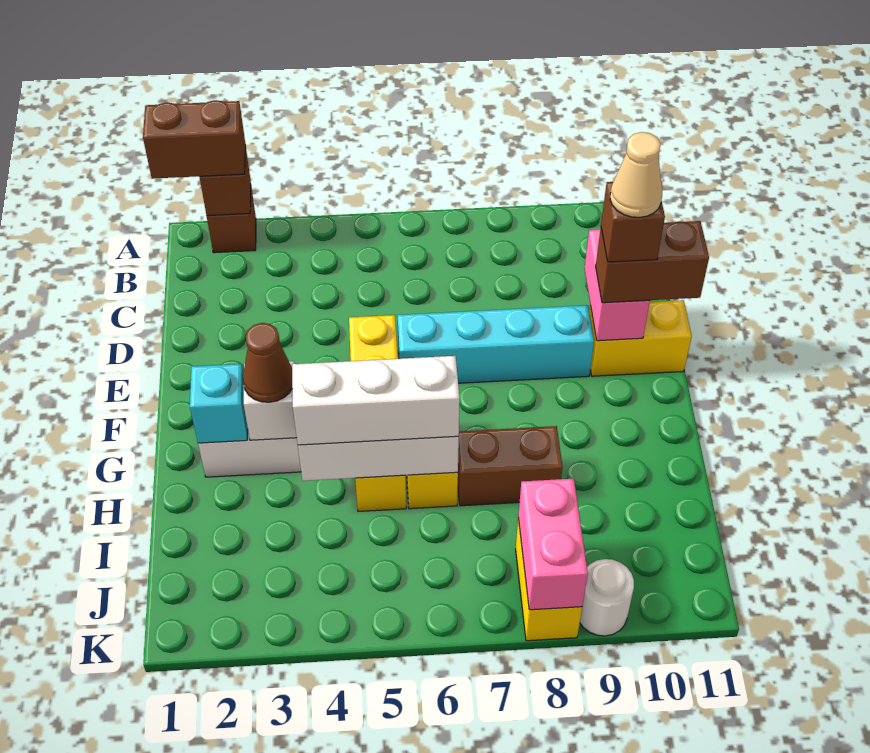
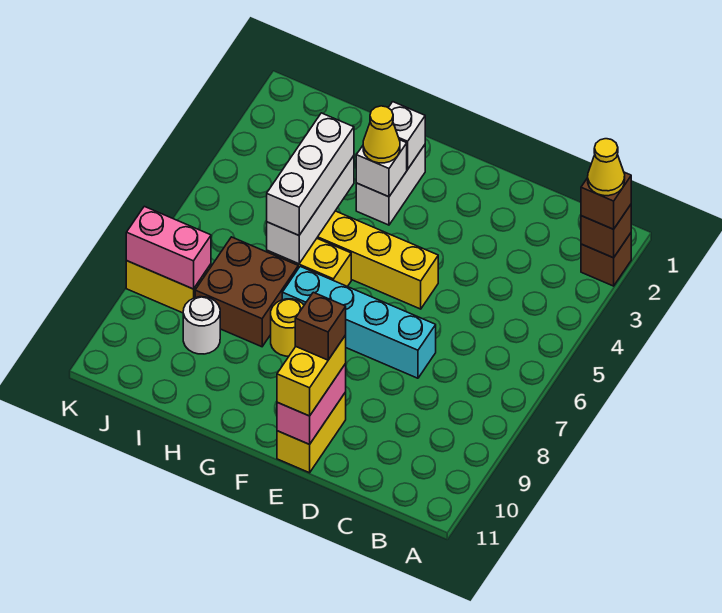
brown brick A1:A2 level 3 -> brown brick A2 level 3
none -> yellow cone A2 level 4
pink brick D10:E10 level 2 -> pink brick E10:E11 level 2
cyan brick E6:E9 level 1 -> cyan brick D7:G7 level 1
brown brick E10:E11 level 3 -> yellow brick E10:E11 level 3
tan cone E10 level 5 -> none
cyan brick G2 level 2 -> white brick G2 level 2
brown cone G3 level 3 -> yellow cone G3 level 3
none -> yellow round brick G8 level 1
brown brick H7:H8 level 1 -> brown brick H7:I8 level 1
white round brick K9 level 1 -> white round brick I9 level 1

